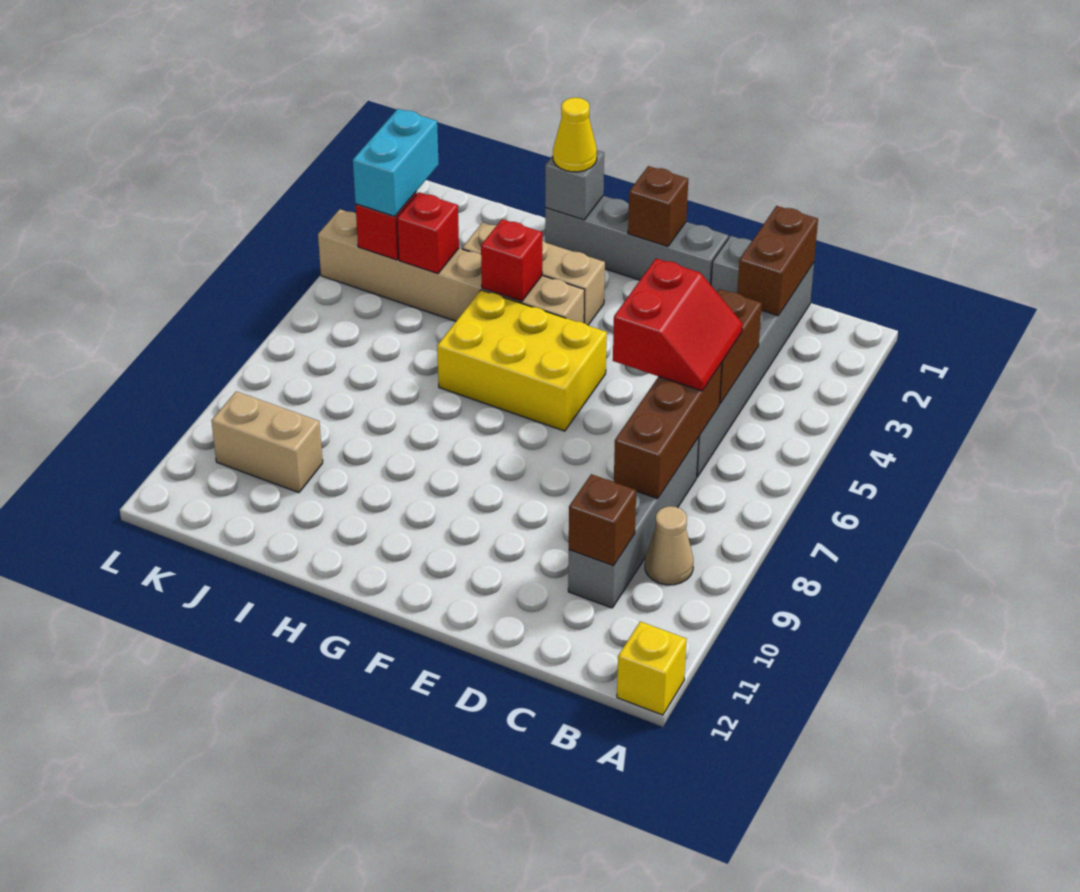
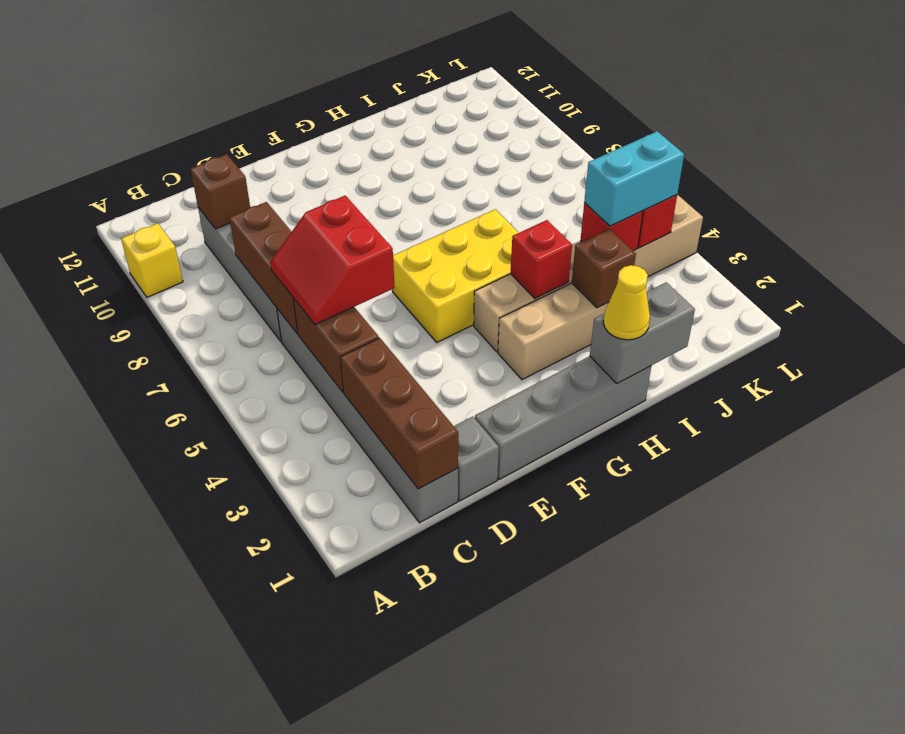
yellow brick A12 level 1 -> yellow brick A10 level 1
tan cone B9 level 1 -> none
brown brick C1:C2 level 2 -> brown brick C1:C3 level 2
brown brick F1 level 2 -> brown brick I3 level 2
grey brick H1 level 2 -> grey brick H1:I1 level 2
tan brick J10:K10 level 1 -> none
cyan brick K3:K4 level 3 -> cyan brick J4:K4 level 3

